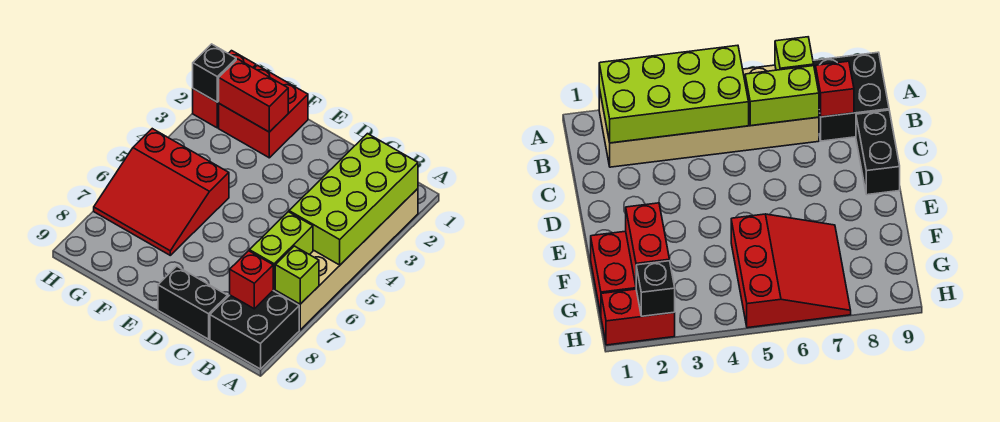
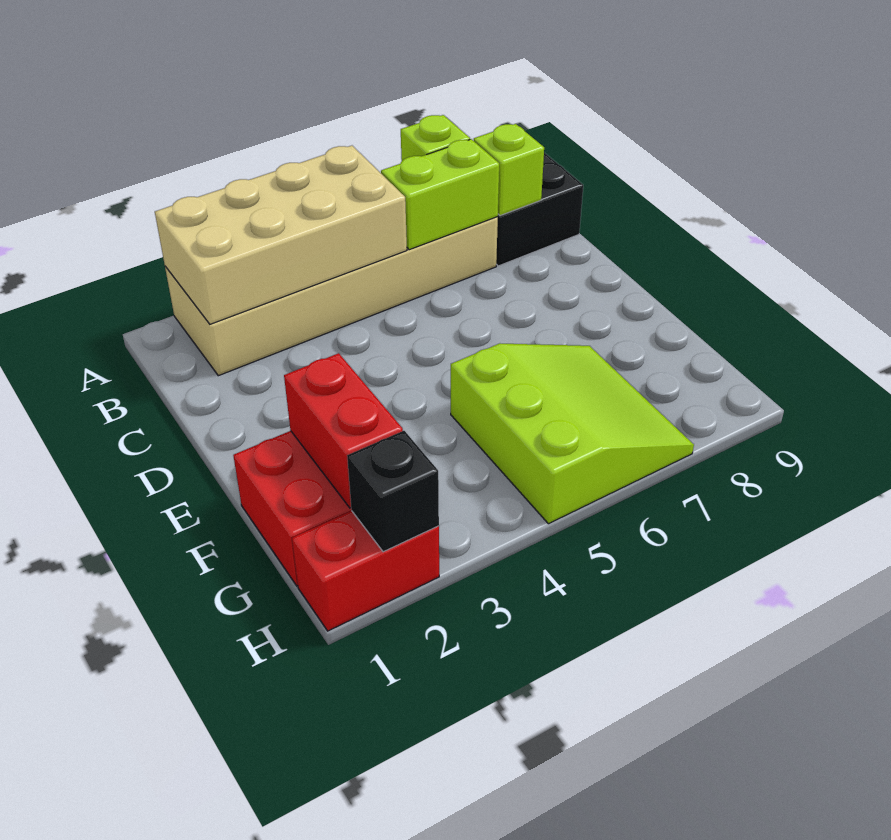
lime brick A2:B5 level 2 -> tan brick A2:B5 level 2
red brick B8 level 2 -> lime brick B8 level 2
black brick C9:D9 level 1 -> none
red slope F5:H7 level 1 top 5 -> lime slope F5:H7 level 1 top 5

